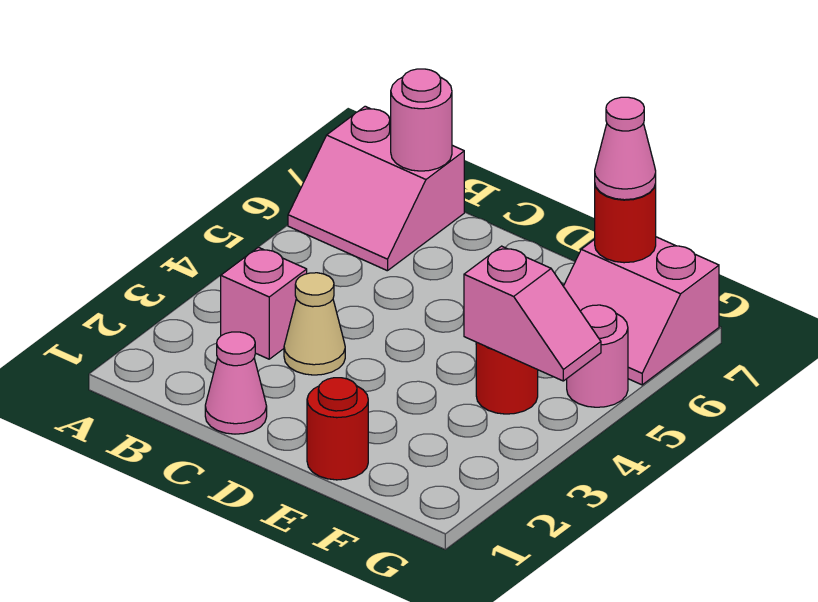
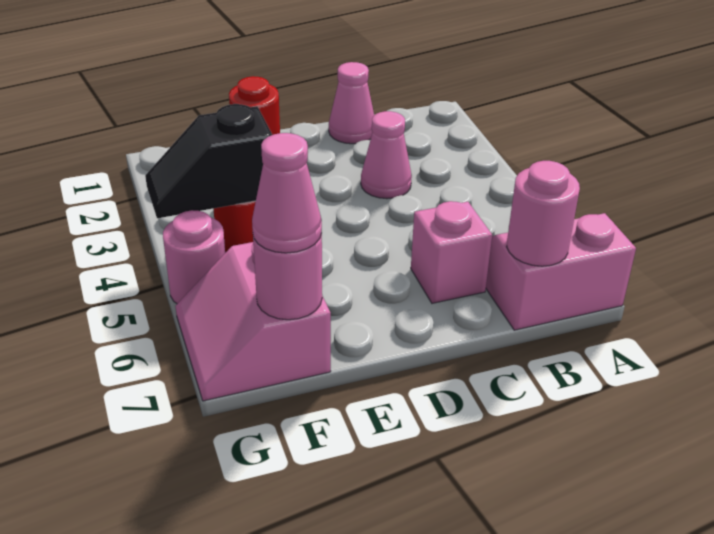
pink brick B3 level 1 -> pink brick C6 level 1
tan cone C3 level 1 -> pink cone C3 level 1
pink slope F4:G4 level 2 top F -> black slope F4:G4 level 2 top F
pink slope F6:G7 level 1 top 7 -> pink slope F6:G7 level 1 top F
red round brick F7 level 2 -> pink round brick F7 level 2

